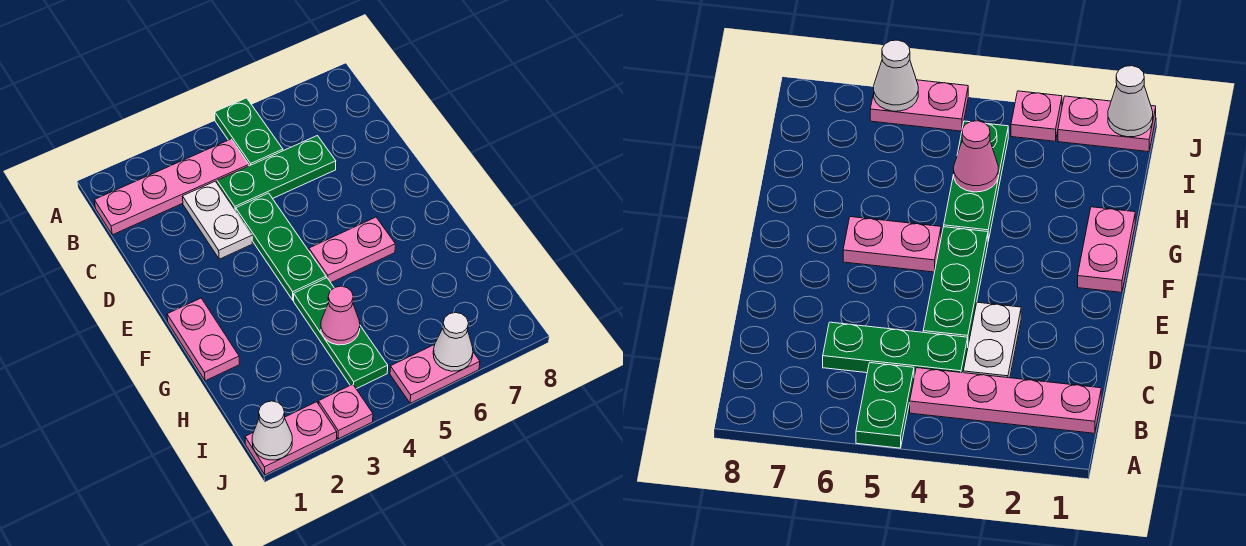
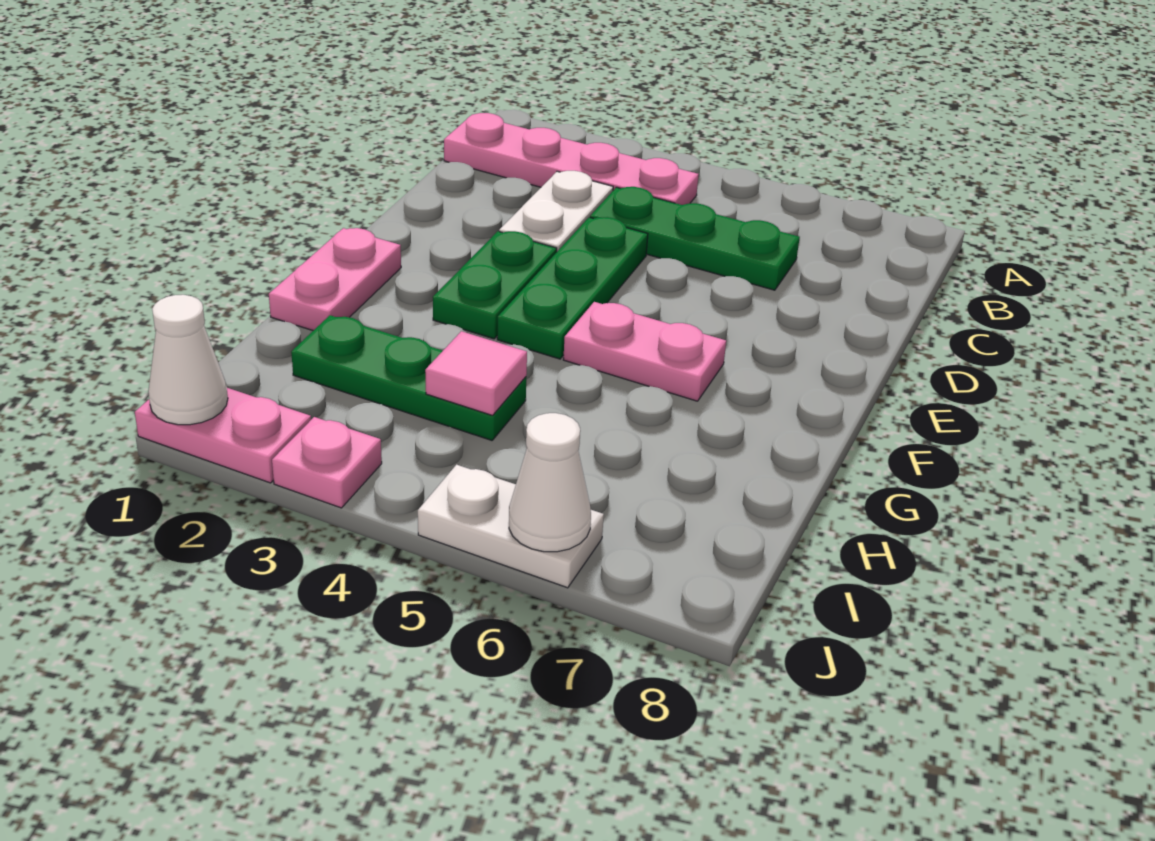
green plate A5:B5 level 1 -> green plate E3:F3 level 1
green plate G4:I4 level 1 -> green plate H2:H4 level 1
pink cone H4 level 2 -> pink tile H4 level 2
pink plate J5:J6 level 1 -> white plate J5:J6 level 1

